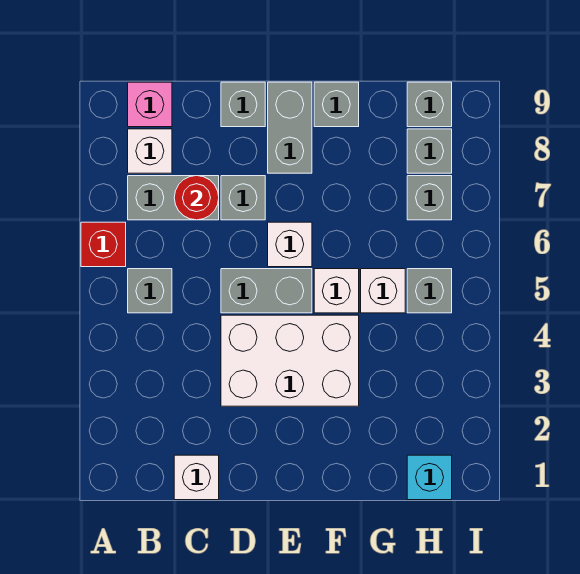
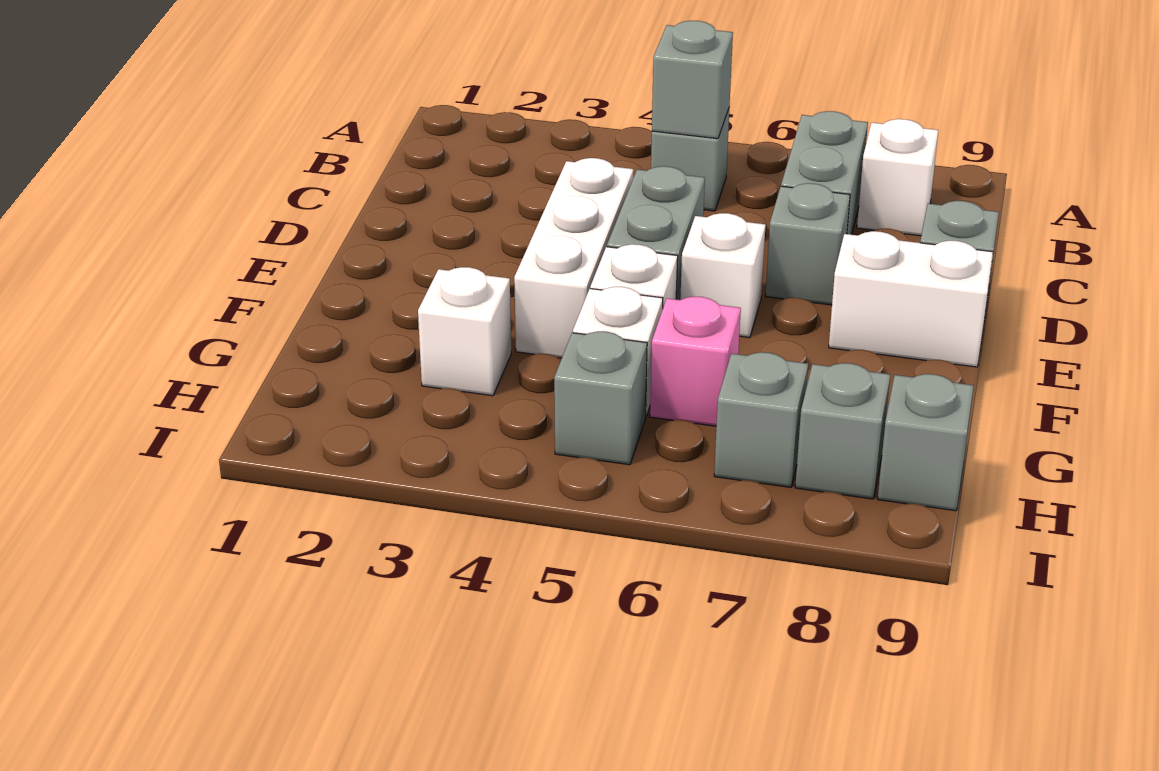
red brick A6 level 1 -> none
pink brick B9 level 1 -> pink brick G6 level 1
white brick C1 level 1 -> white brick G3 level 1
red round brick C7 level 2 -> none
white brick D3:F4 level 1 -> white brick D4:F4 level 1
grey brick E8:E9 level 1 -> white brick E8:E9 level 1
grey brick F9 level 1 -> grey brick B5 level 2
cyan brick H1 level 1 -> none

